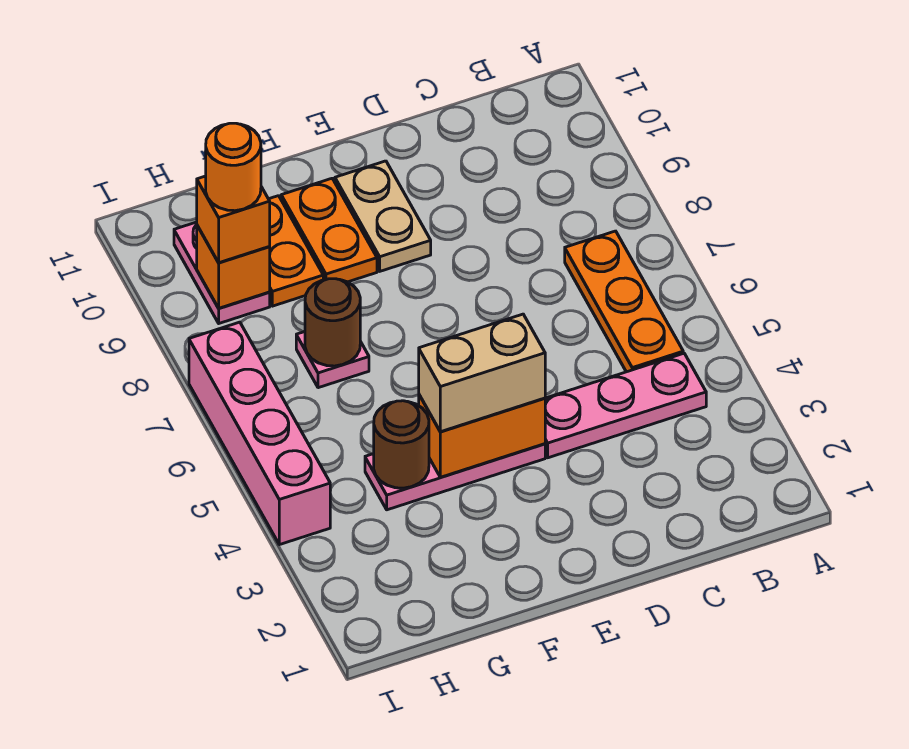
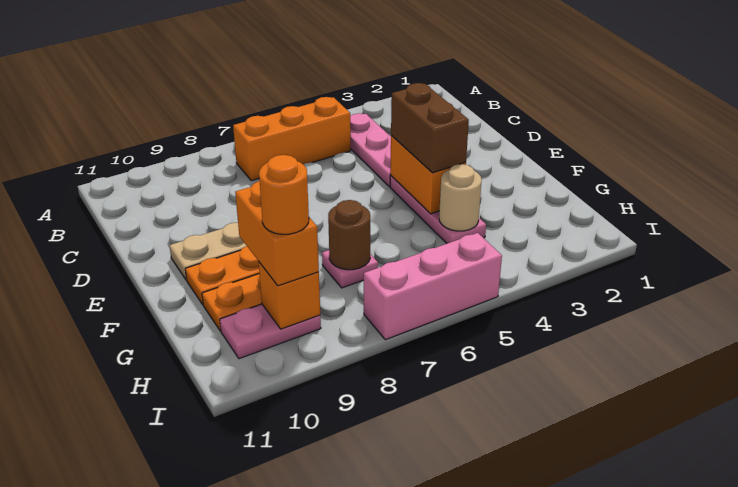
orange plate B5:B7 level 1 -> orange brick B5:B7 level 1
tan brick E4:F4 level 3 -> brown brick E4:F4 level 3
brown round brick G4 level 2 -> tan round brick G4 level 2
orange brick H9 level 3 -> orange brick G9:H9 level 3
pink brick I4:I7 level 1 -> pink brick I5:I7 level 1

